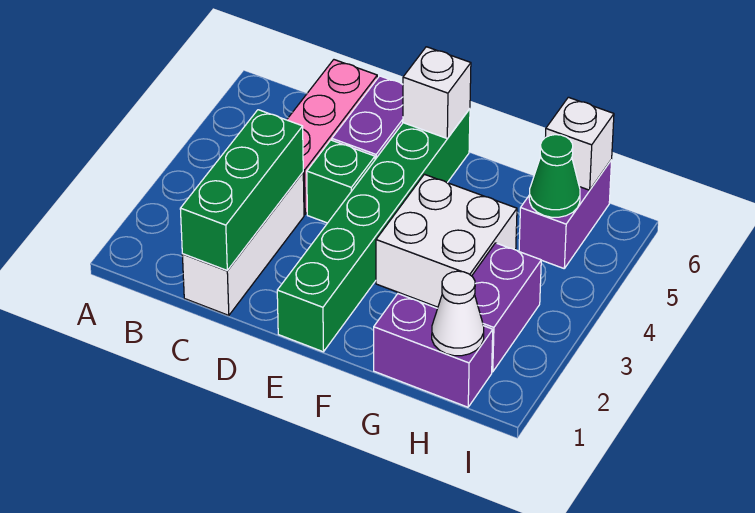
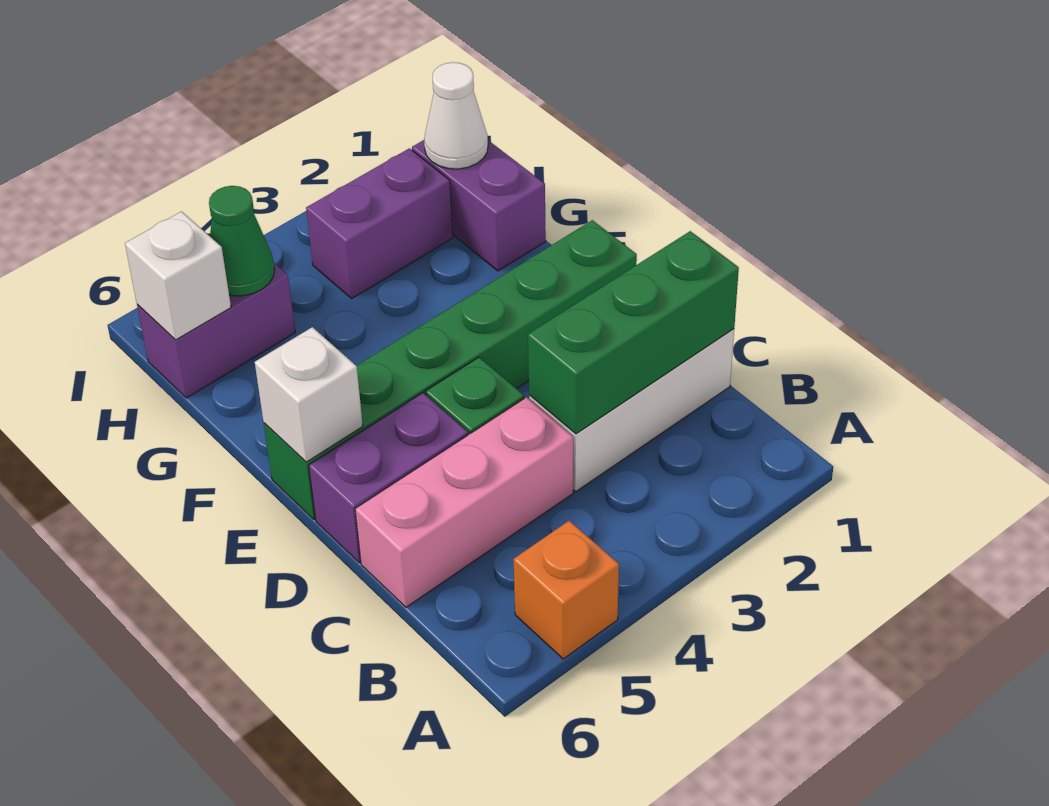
none -> orange brick A5 level 1
white brick F3:G4 level 1 -> none

